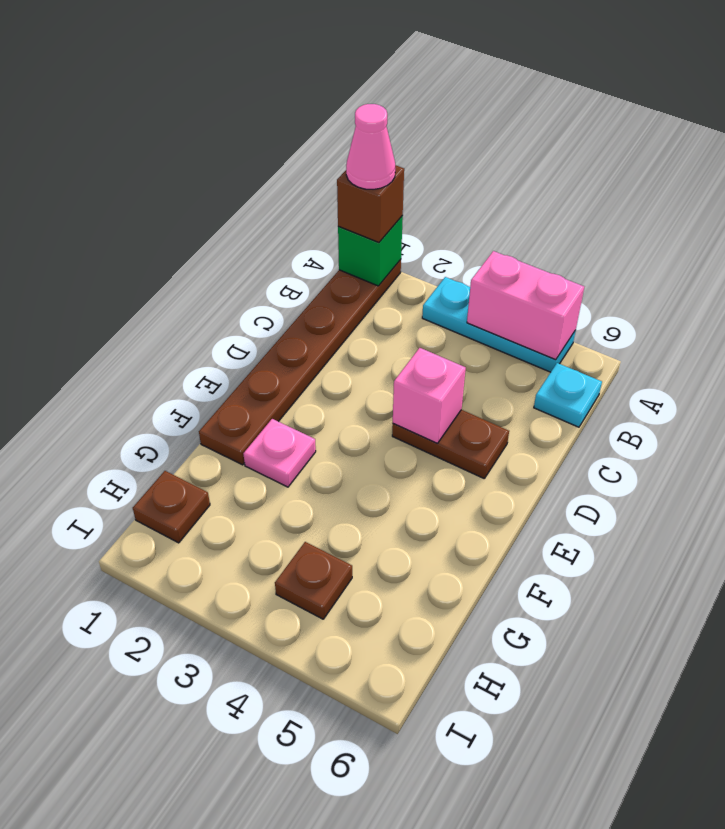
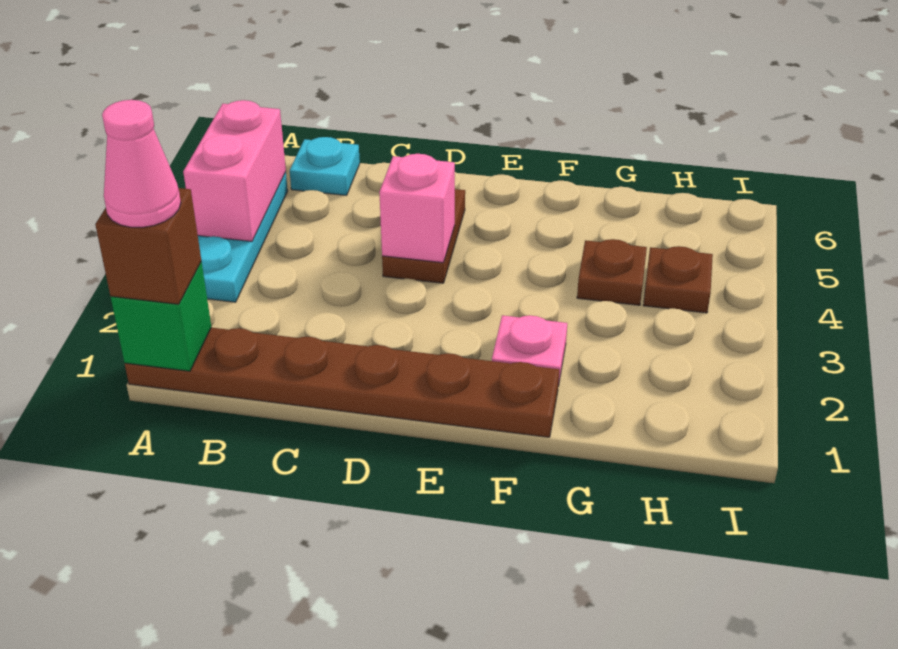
brown plate H1 level 1 -> brown plate G4 level 1

